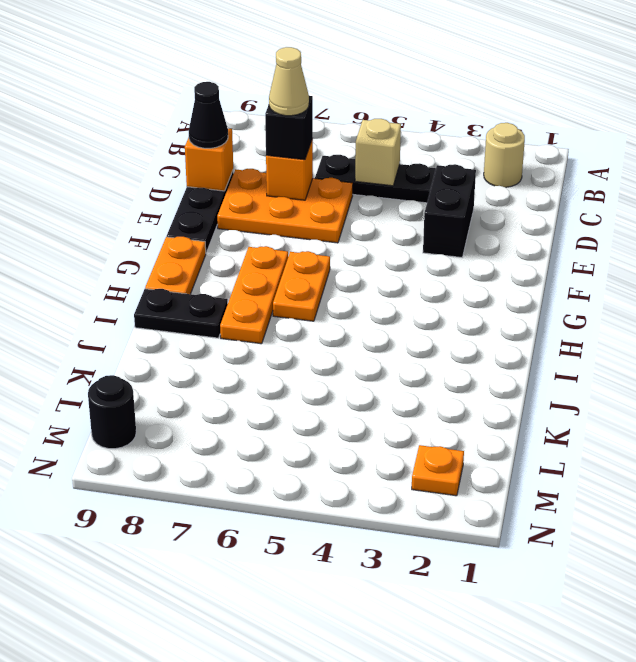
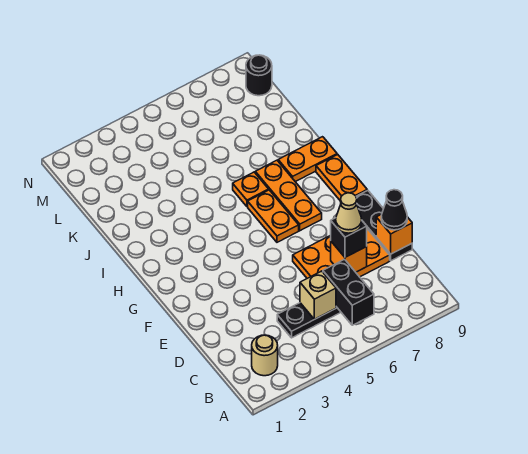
black brick D3:E3 level 1 -> black brick B6:C6 level 2
black plate I8:I9 level 1 -> orange plate I8:I9 level 1
orange plate M2 level 1 -> orange plate I6 level 1

